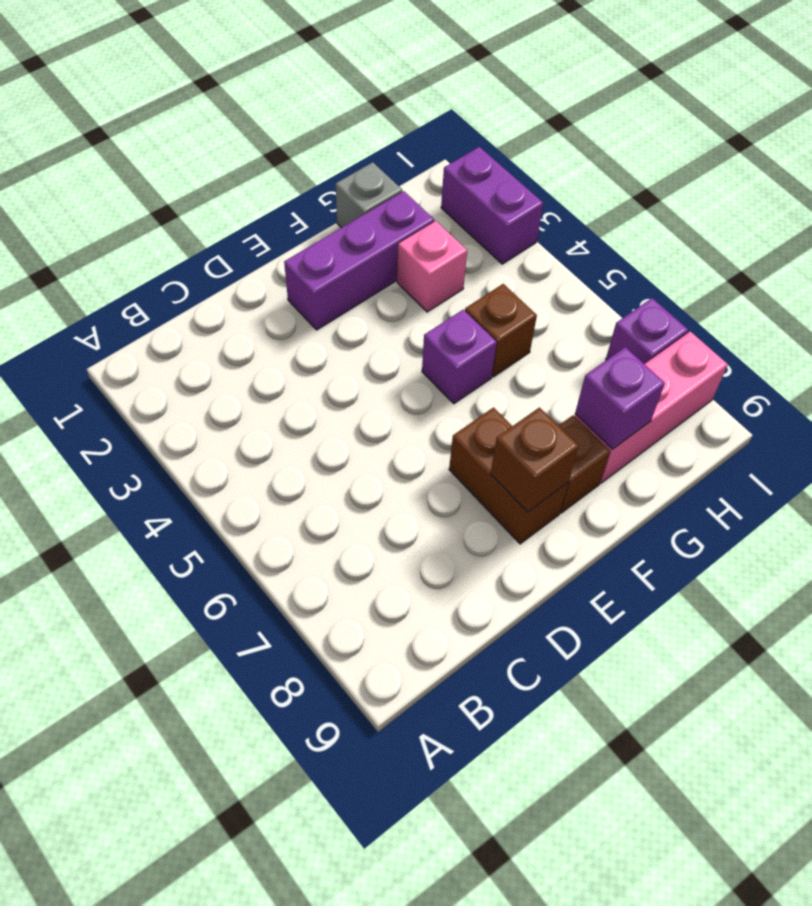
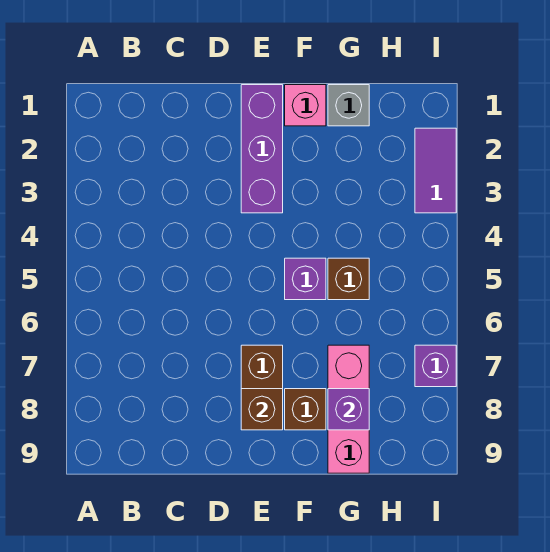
purple brick E2:G2 level 1 -> purple brick E1:E3 level 1
pink brick G3 level 1 -> pink brick F1 level 1
pink brick G8:I8 level 1 -> pink brick G7:G9 level 1
purple brick I2:I3 level 1 -> purple tile I2:I3 level 1

